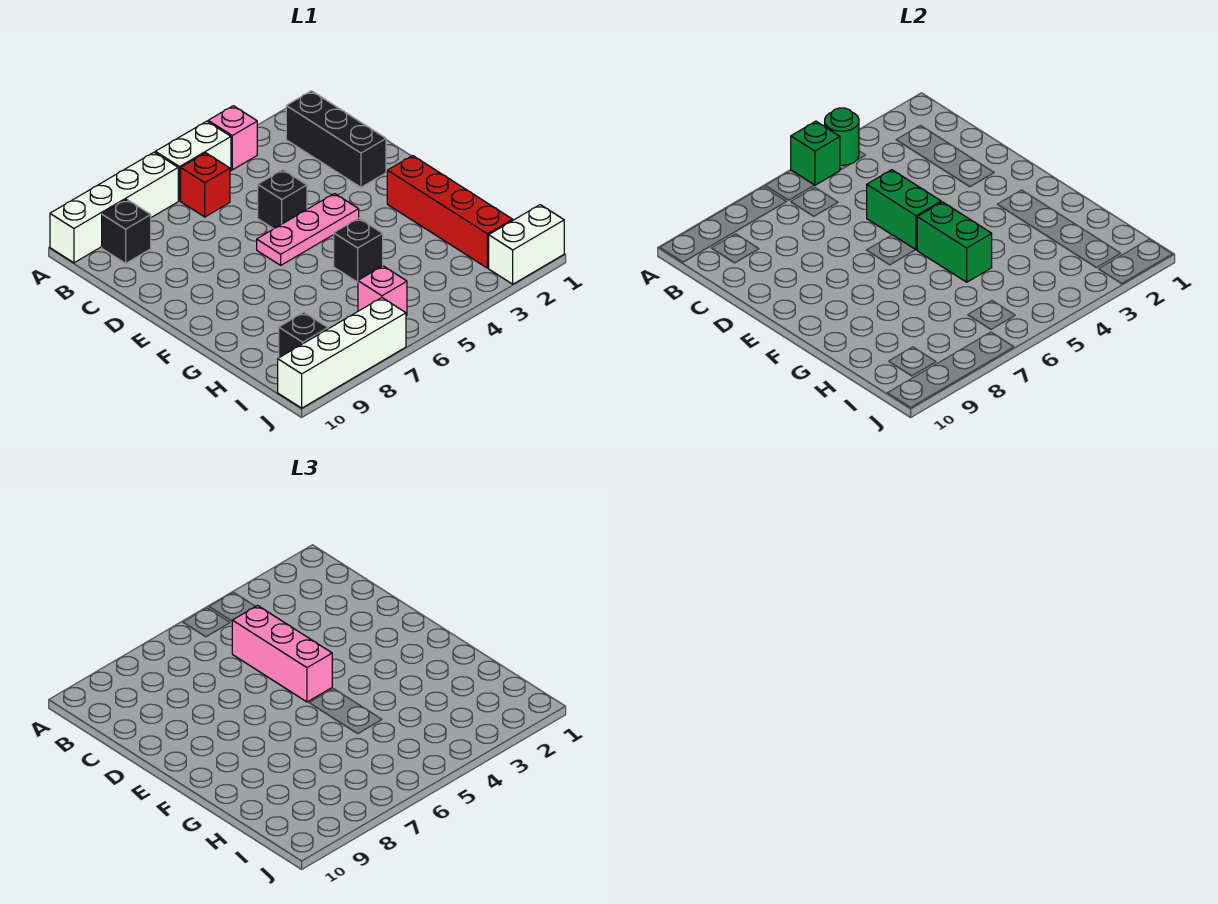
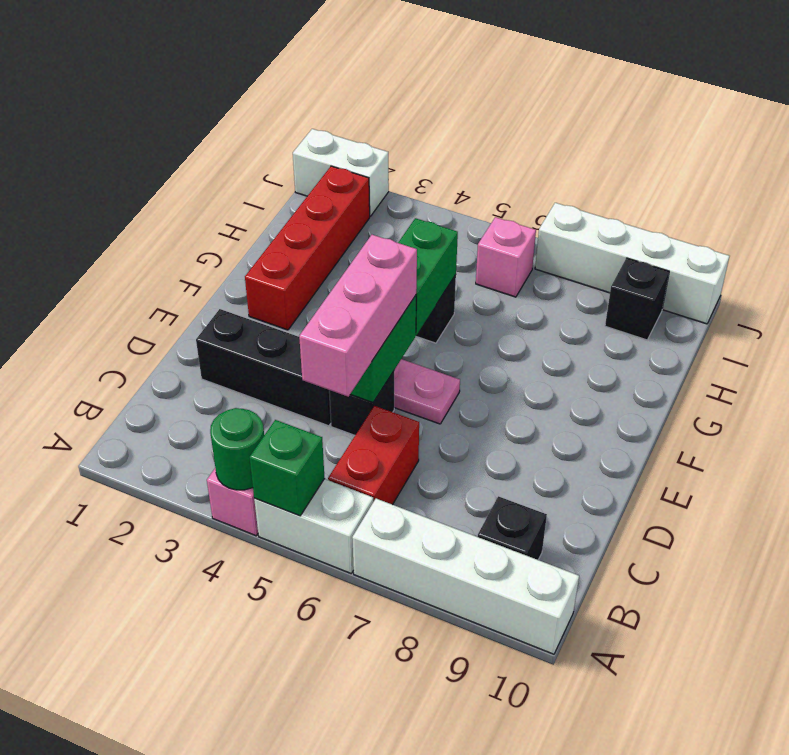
black brick B2:D2 level 1 -> black brick D2:D4 level 1
red brick B6 level 1 -> red brick B6:C6 level 1

